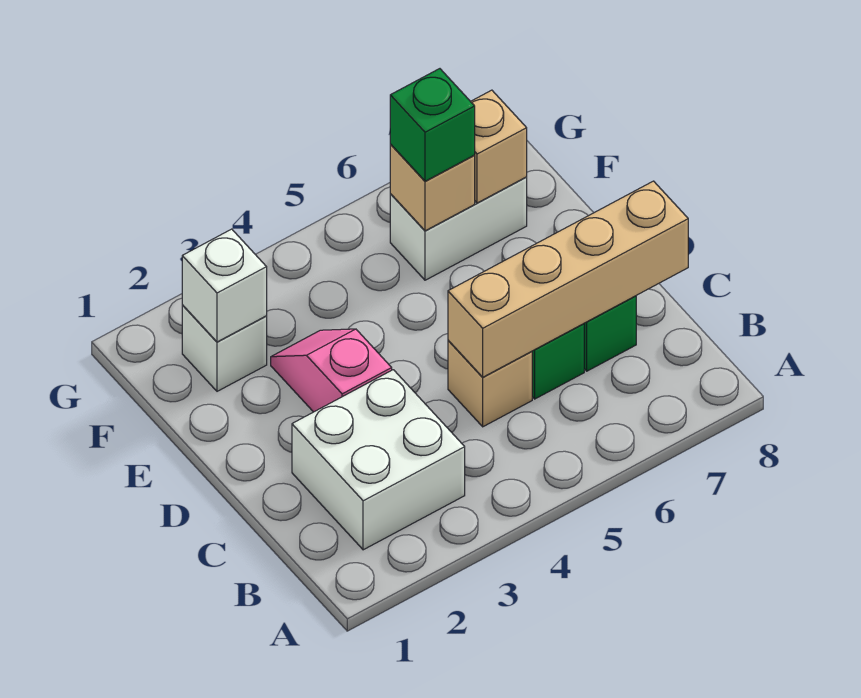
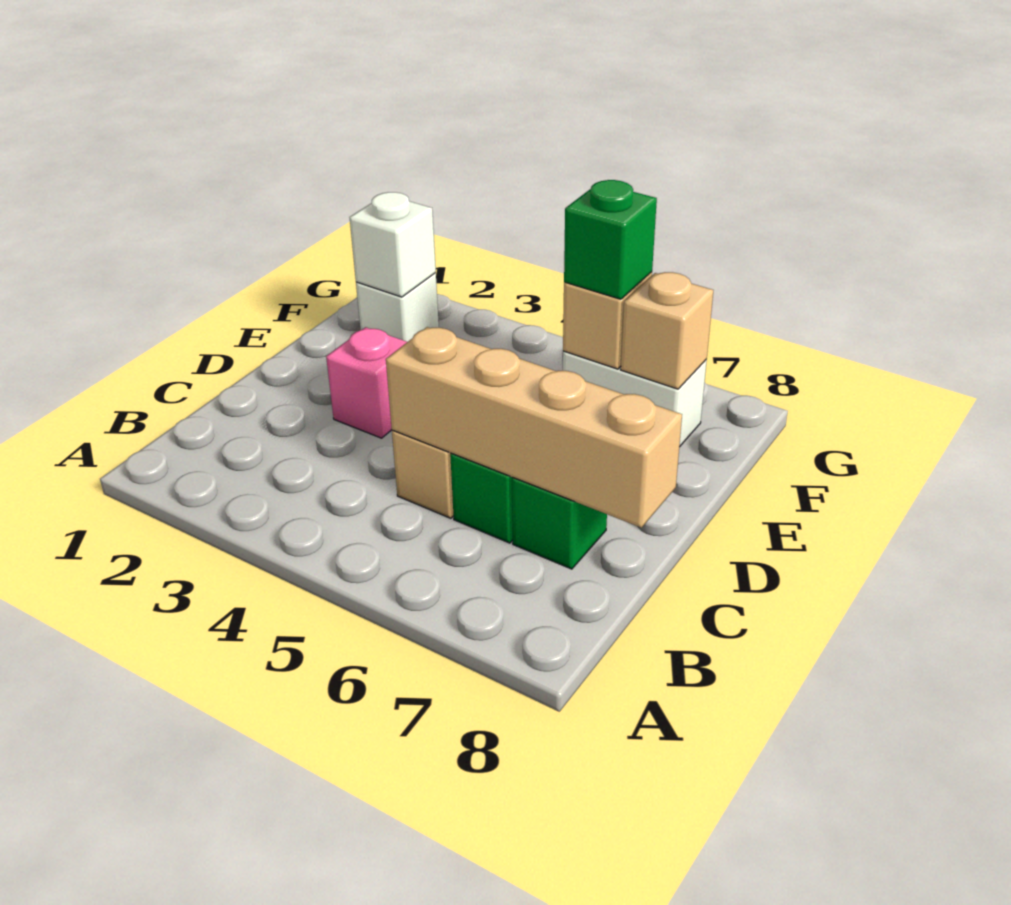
white brick B2:C3 level 1 -> none

